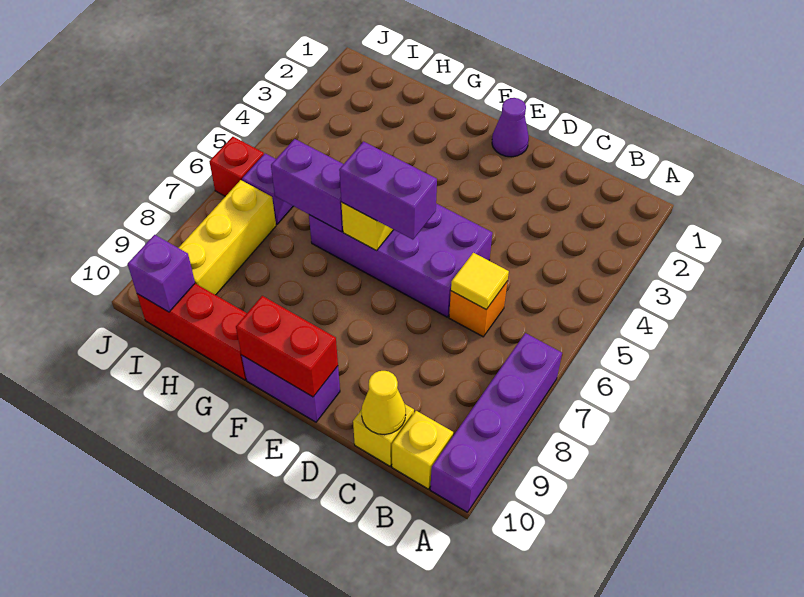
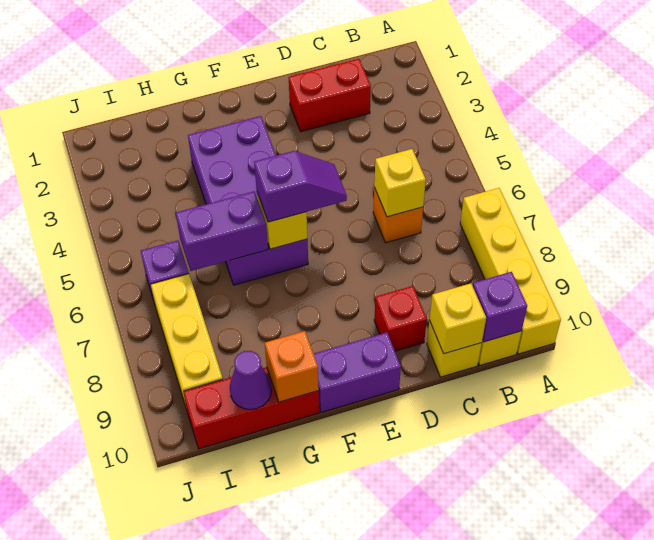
purple brick A7:A10 level 1 -> yellow brick A7:A10 level 1
yellow tile C6 level 2 -> yellow brick C6 level 2
yellow cone C10 level 2 -> yellow brick C10 level 2
purple brick D5:G6 level 1 -> purple brick F3:G6 level 1
purple cone E1 level 1 -> purple cone H10 level 2
purple brick E6:F6 level 3 -> purple slope E6:F6 level 3 top F
red brick E10:F10 level 2 -> red brick C2:D2 level 1
none -> orange brick G10 level 2
purple brick I10 level 2 -> purple brick B10 level 2
red brick J6 level 1 -> red brick D9 level 1

